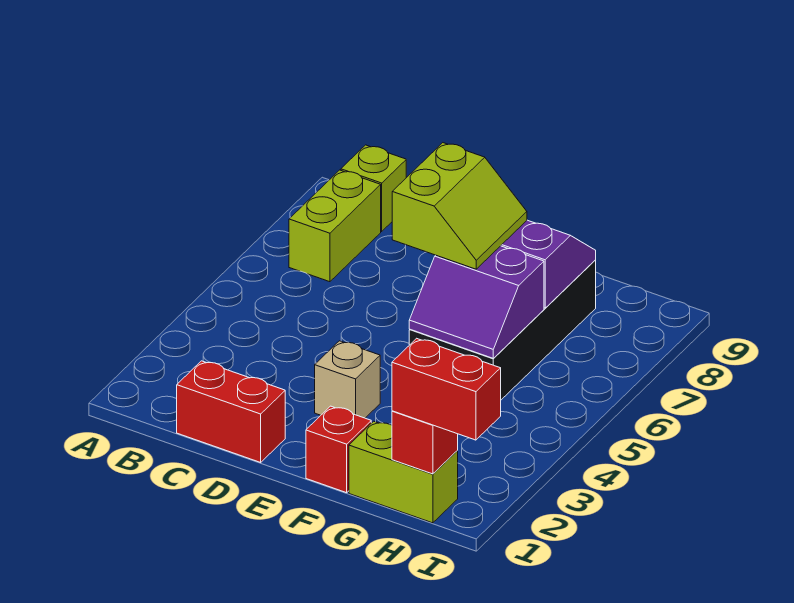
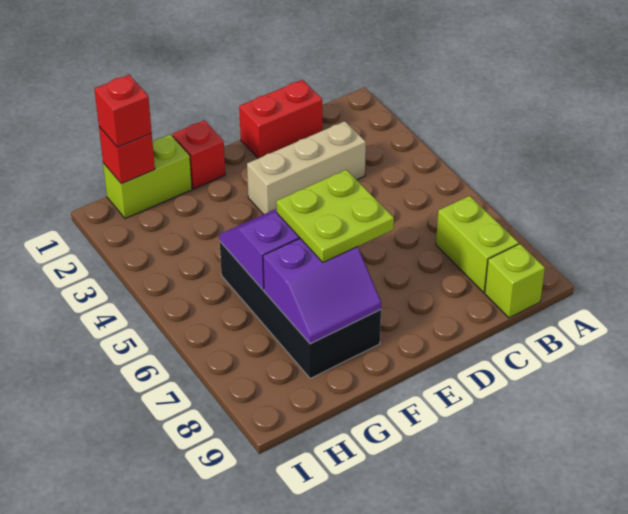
tan brick E3 level 1 -> tan brick C3:E3 level 1
lime slope E6:F7 level 3 top E -> lime plate E6:F7 level 3
red brick H1:I1 level 3 -> red brick H1 level 3

